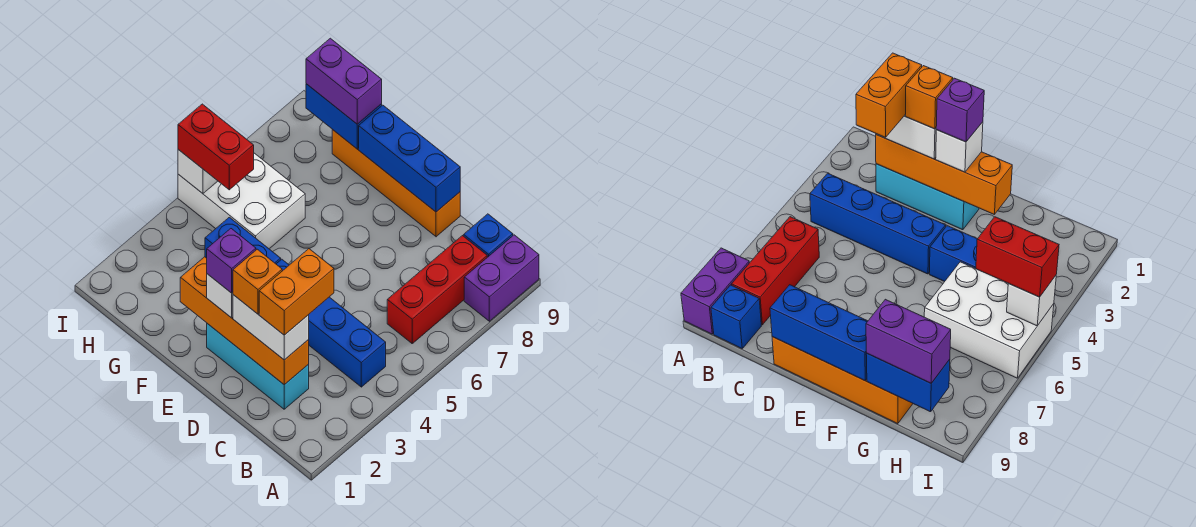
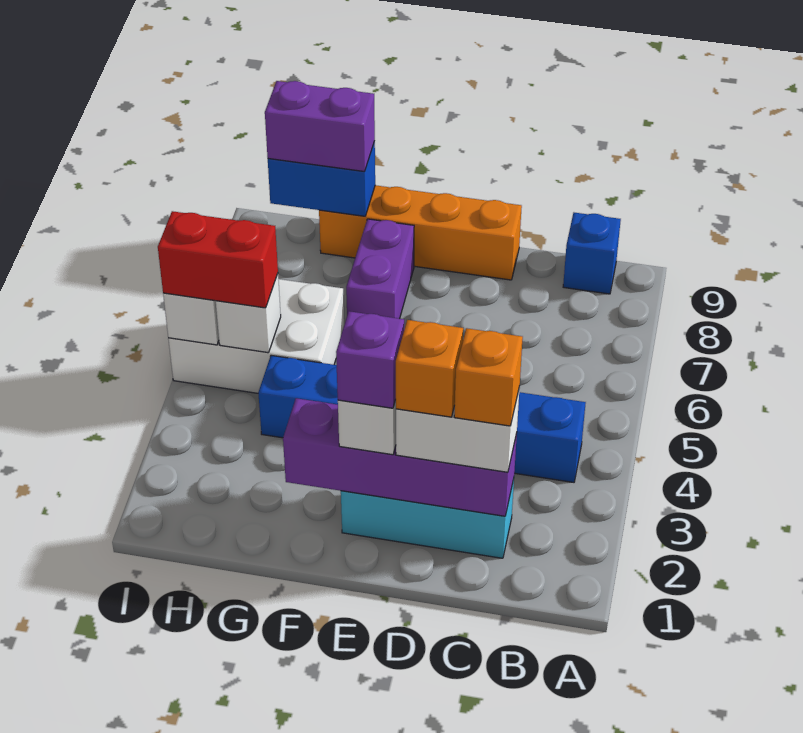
purple brick A8:A9 level 1 -> purple brick F7:F8 level 1
red brick B6:B8 level 1 -> none
orange brick C2:F2 level 2 -> purple brick C2:F2 level 2
orange brick C2:C3 level 4 -> orange brick C2 level 4
blue brick D9:F9 level 2 -> none
none -> white brick H5 level 2

